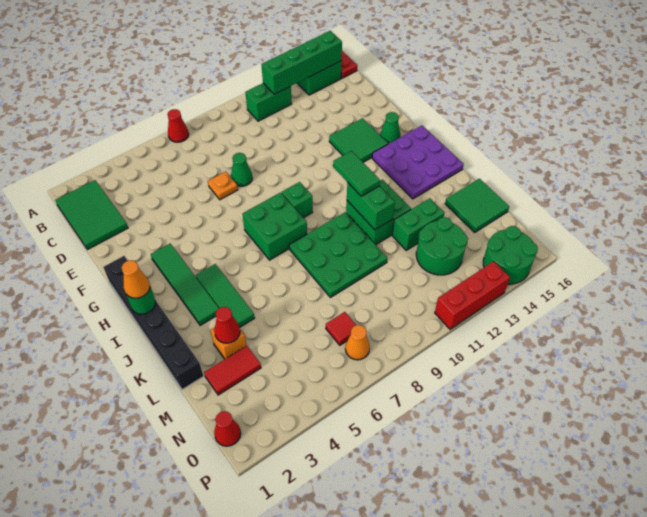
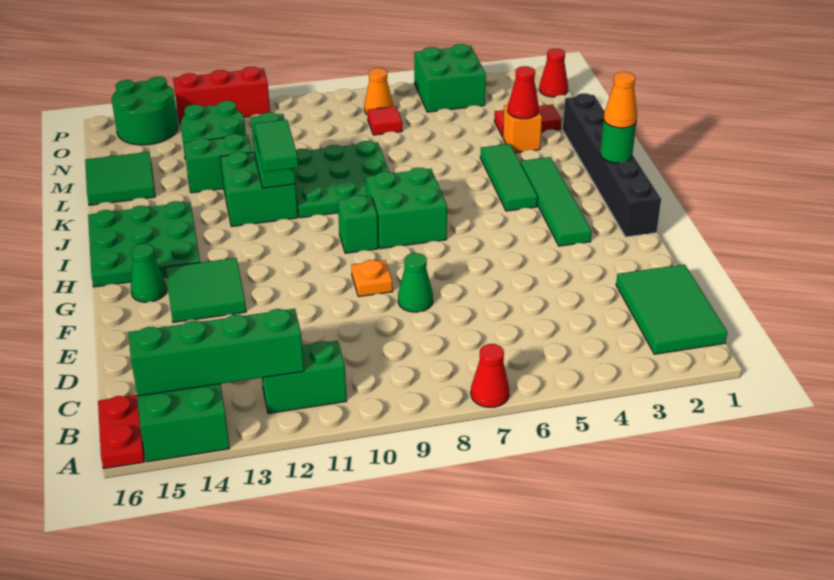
orange plate E7 level 1 -> orange plate F9 level 1
purple plate H14:J16 level 1 -> green plate H14:J16 level 1
none -> green brick O4:P5 level 1

